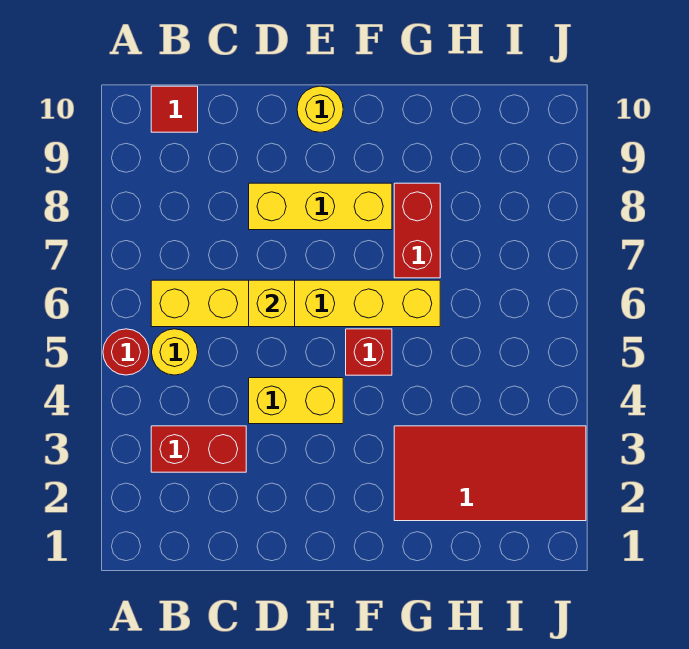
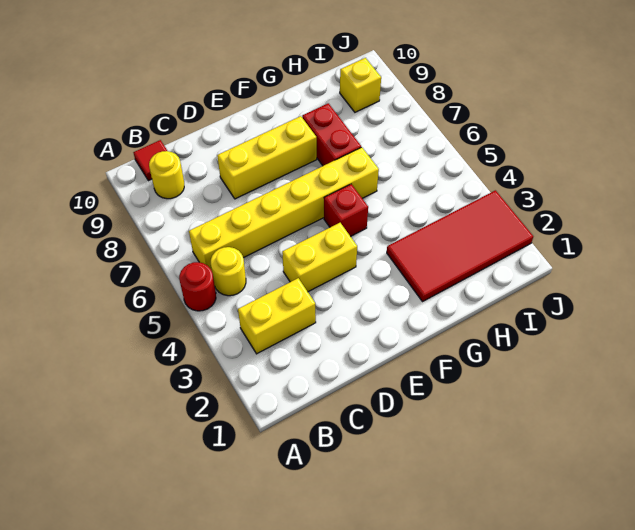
red brick B3:C3 level 1 -> yellow brick B3:C3 level 1
yellow brick D6 level 2 -> yellow brick I9 level 1
yellow round brick E10 level 1 -> yellow round brick B9 level 1

